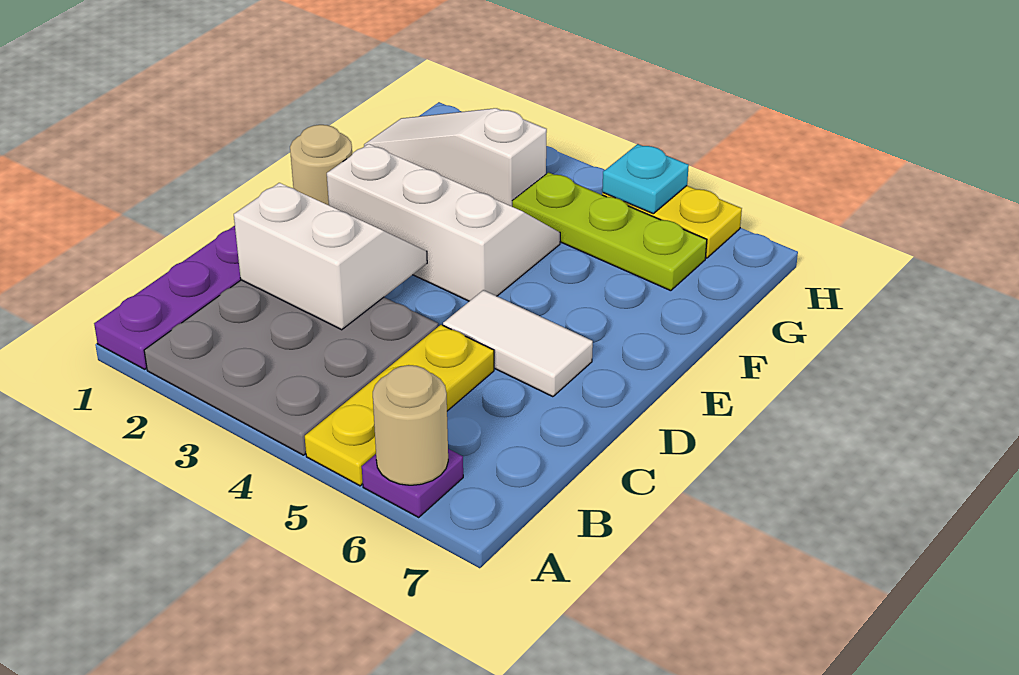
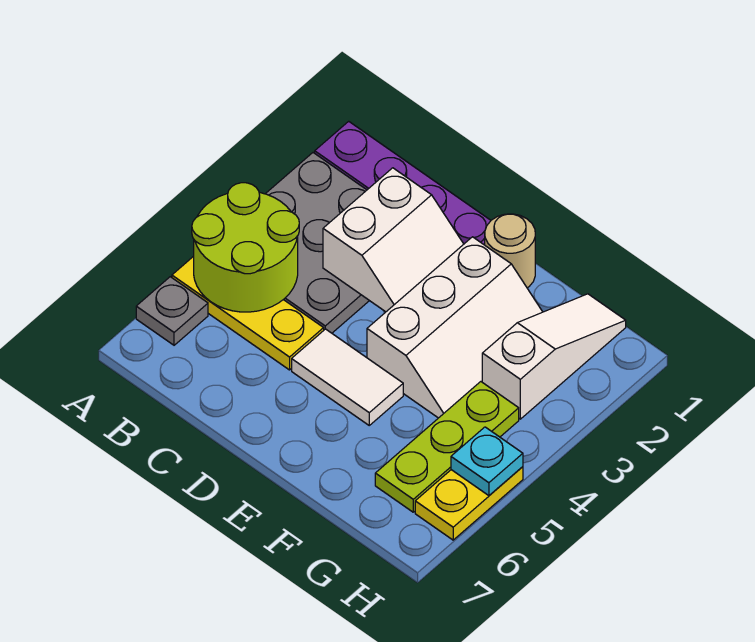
none -> lime round brick A4:B5 level 2
purple plate A6 level 1 -> grey plate A6 level 1
tan round brick A6 level 2 -> none
white tile D5:D6 level 1 -> white tile D5:E5 level 1

